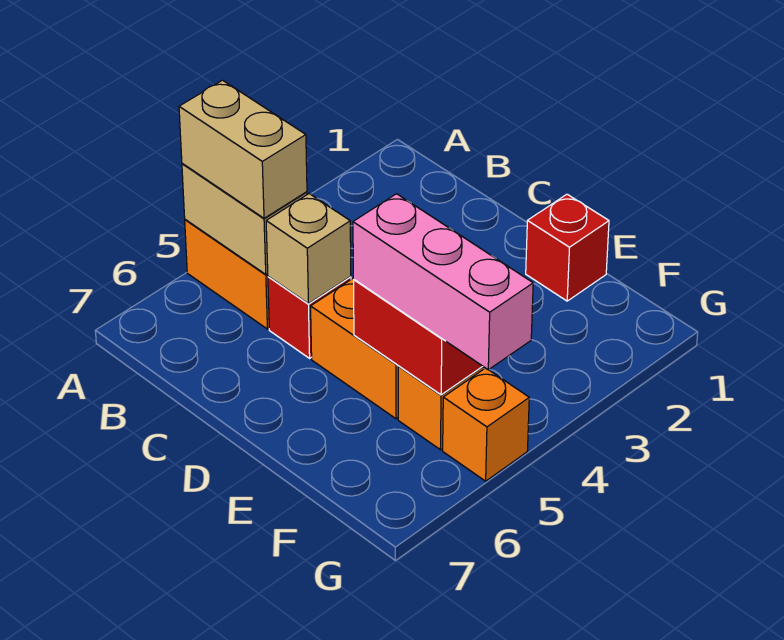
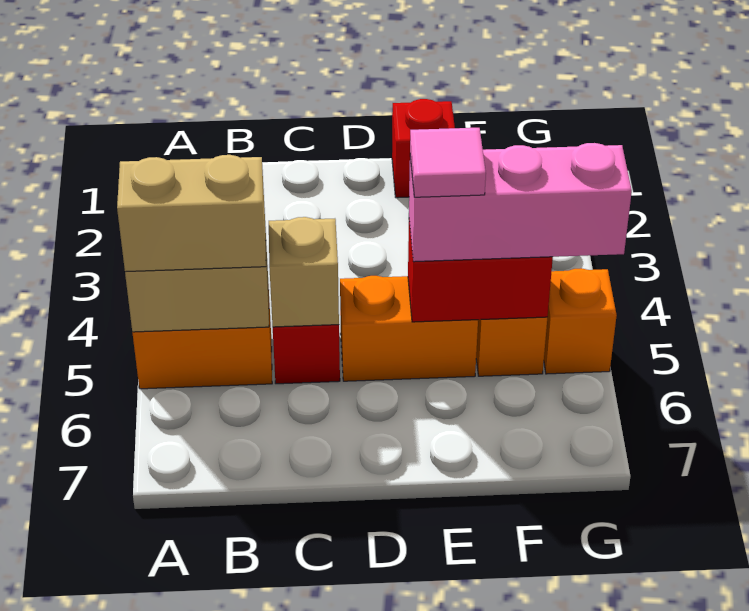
none -> pink tile E5 level 4

